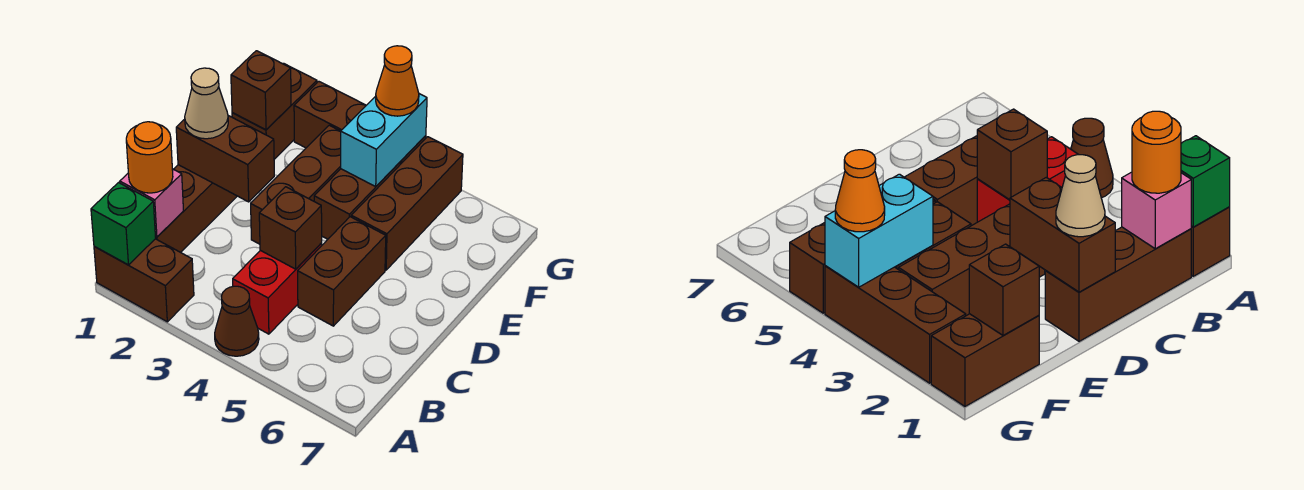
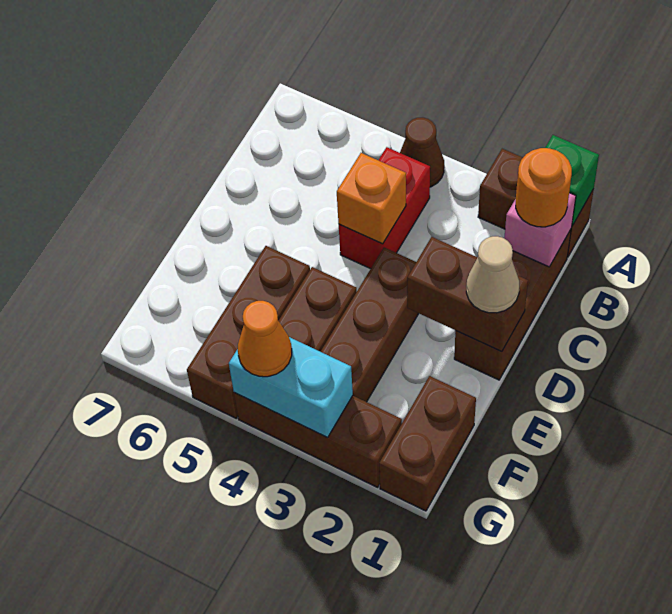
brown brick C4 level 2 -> orange brick C4 level 2
brown brick C5:D5 level 1 -> none
brown brick F1 level 2 -> none
cyan brick F4:G4 level 2 -> cyan brick G3:G4 level 2

